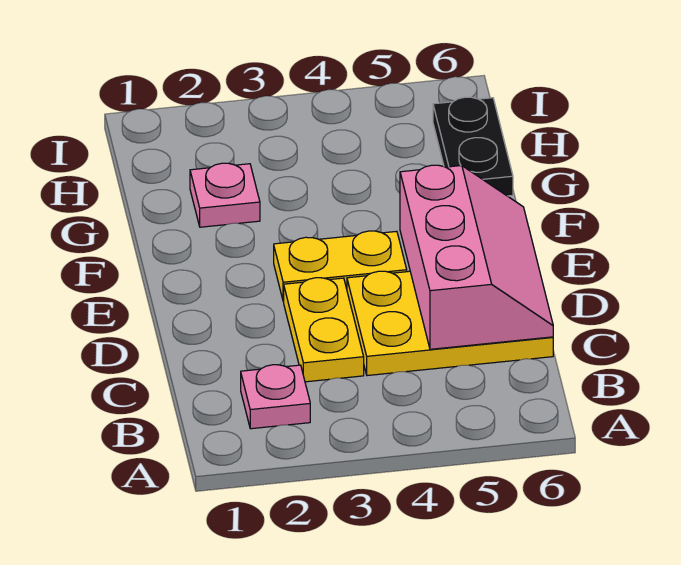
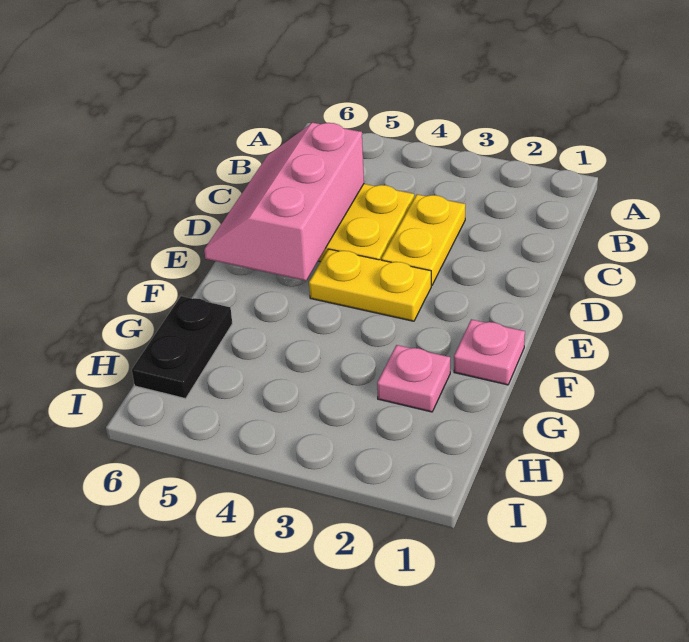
pink plate B2 level 1 -> pink plate F1 level 1

